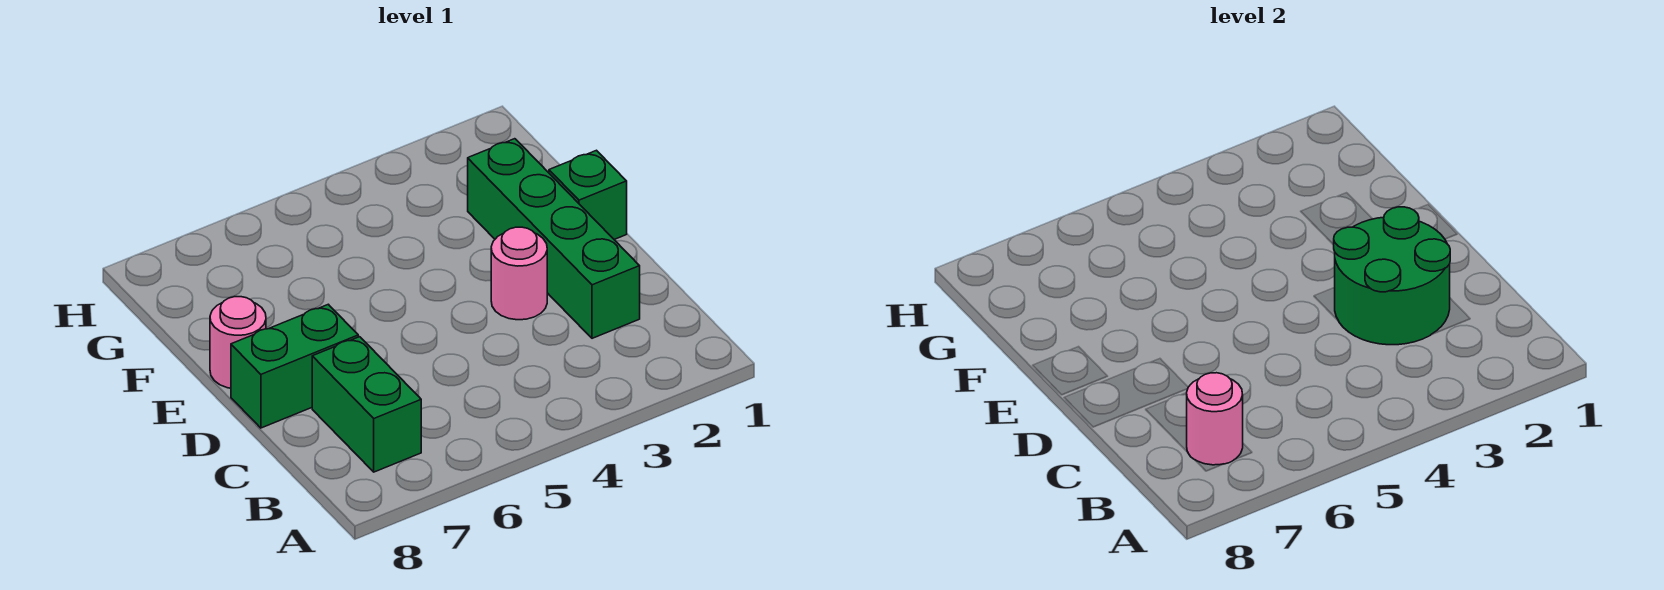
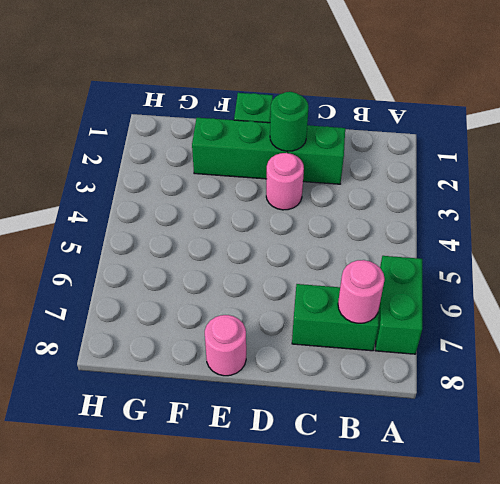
green round brick C2:D3 level 2 -> green round brick D2 level 2
green brick D7:D8 level 1 -> green brick A6:A7 level 1

